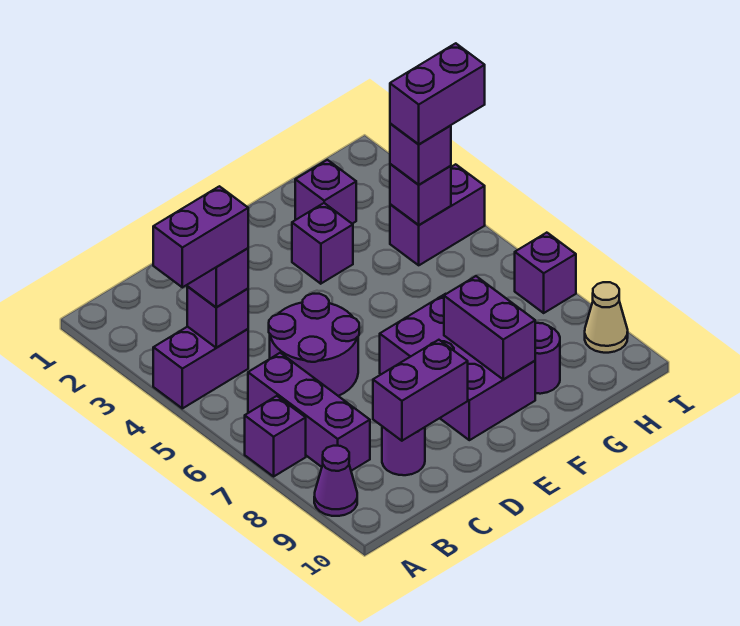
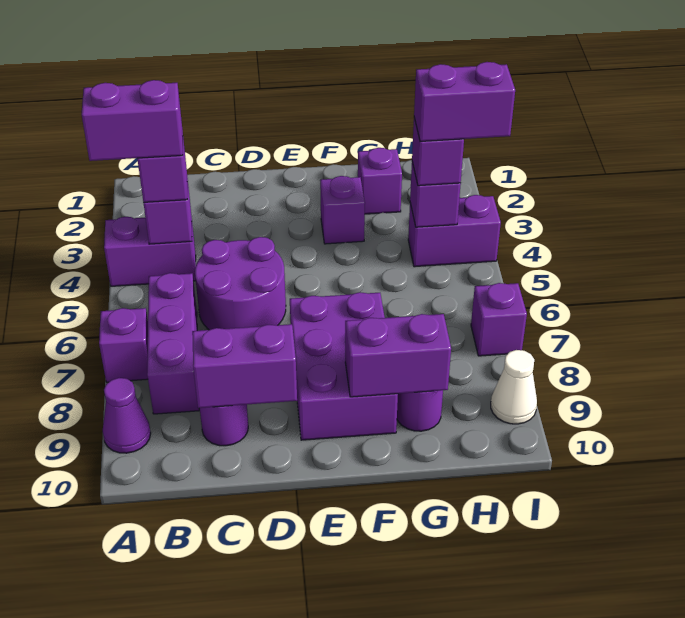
purple brick F8:F9 level 2 -> purple brick F9:G9 level 2
tan cone I9 level 1 -> white cone I9 level 1

